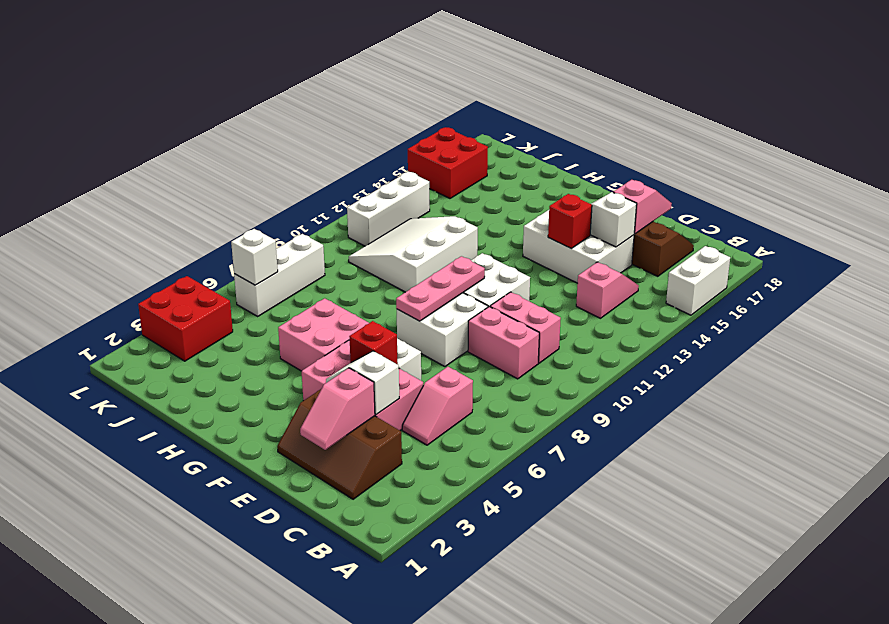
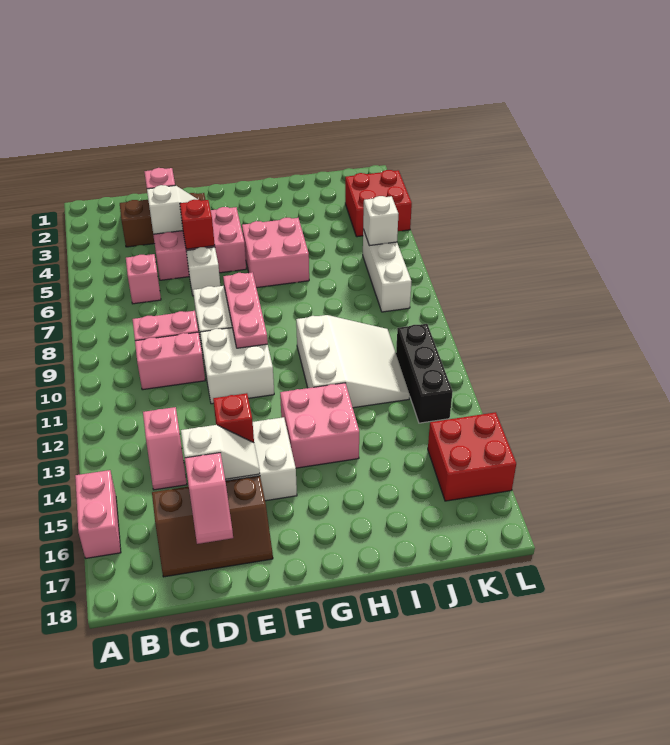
white brick A15:A16 level 1 -> pink brick A15:A16 level 1
none -> pink brick G13:H14 level 1
white brick K11:K13 level 1 -> black brick K11:K13 level 1

